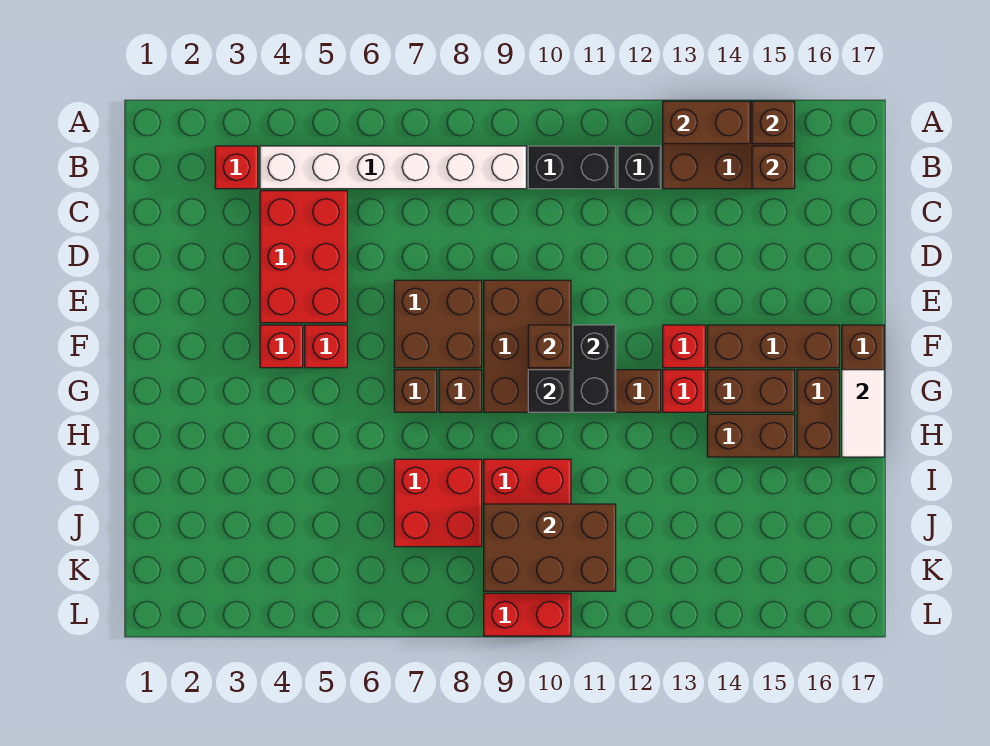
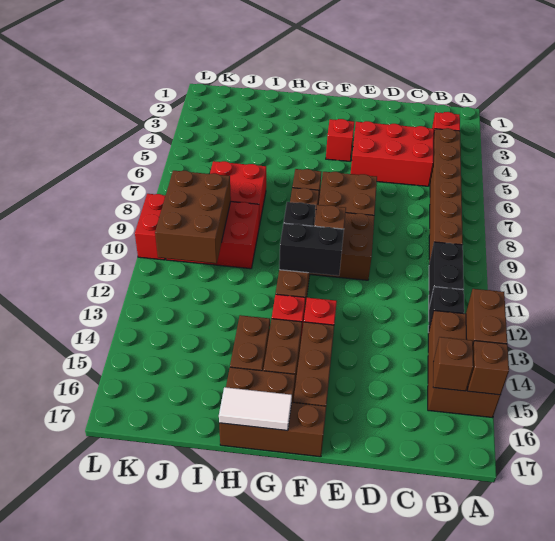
white brick B4:B9 level 1 -> brown brick B4:B9 level 1
red brick F5 level 1 -> none

